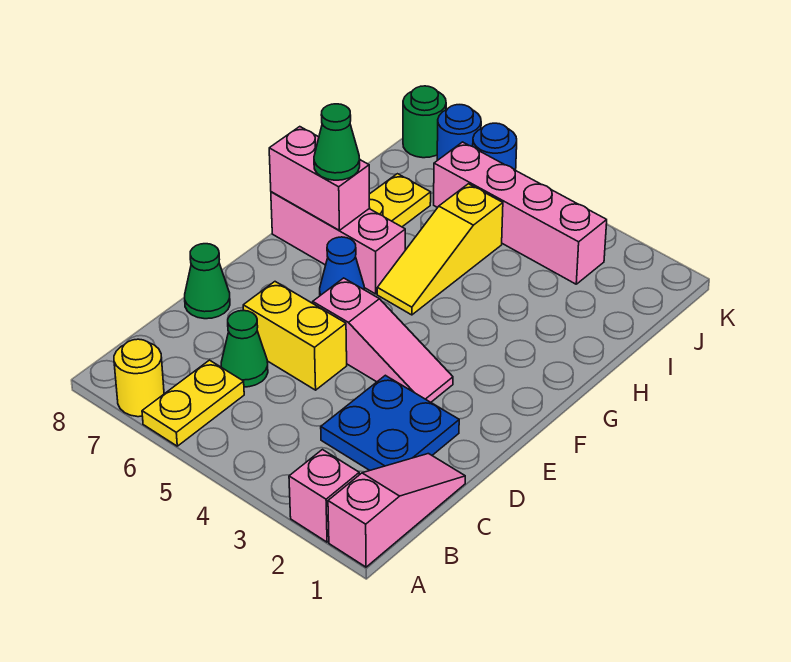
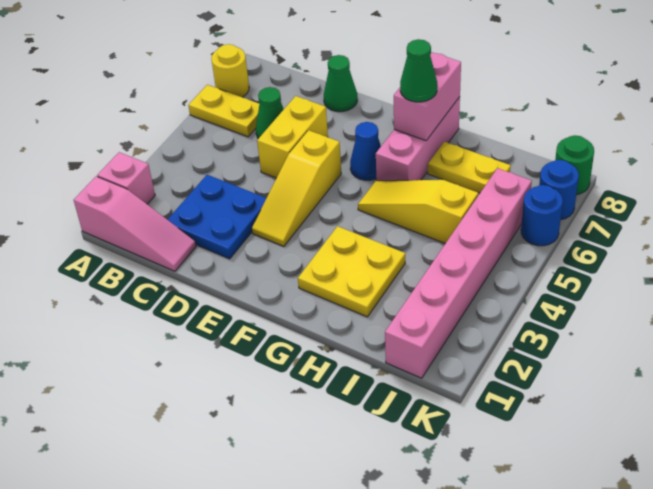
pink slope E3:E5 level 1 top 5 -> yellow slope E3:E5 level 1 top 5
none -> yellow plate G2:H3 level 1
pink brick J3:J6 level 1 -> pink brick J1:J6 level 1

